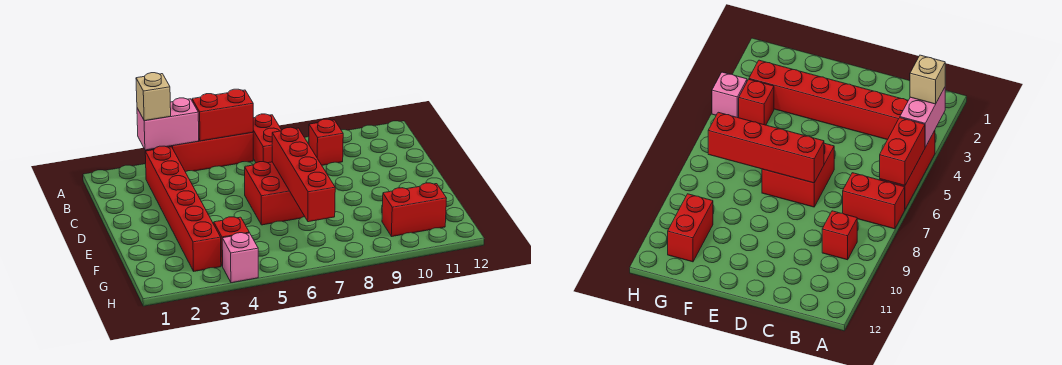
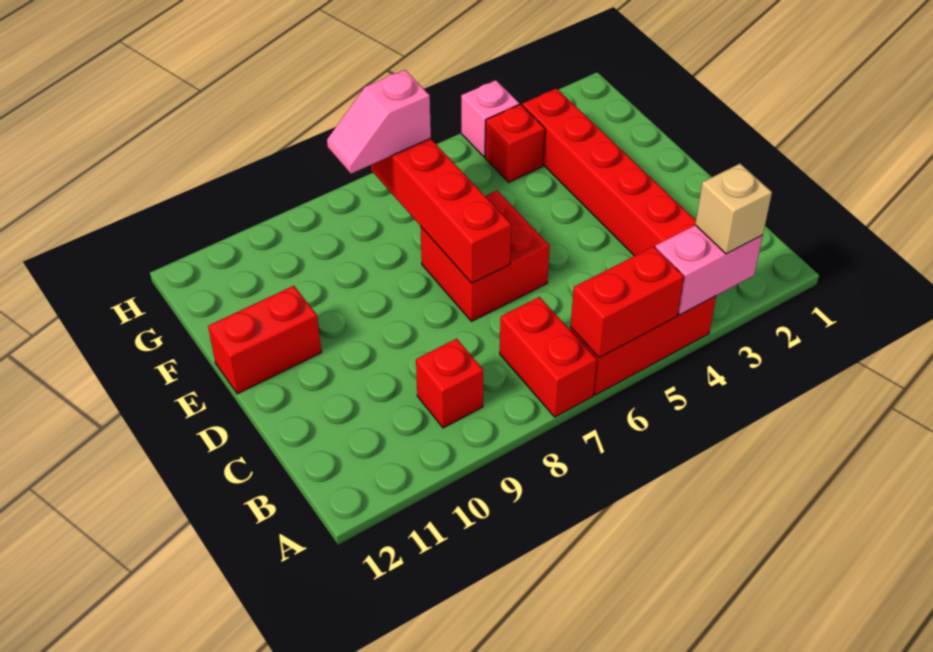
none -> pink slope G7:G8 level 3 top 7
red brick G10:G11 level 1 -> red brick E11:E12 level 1

